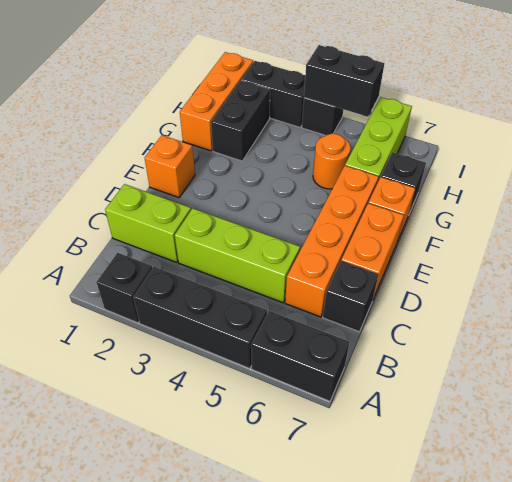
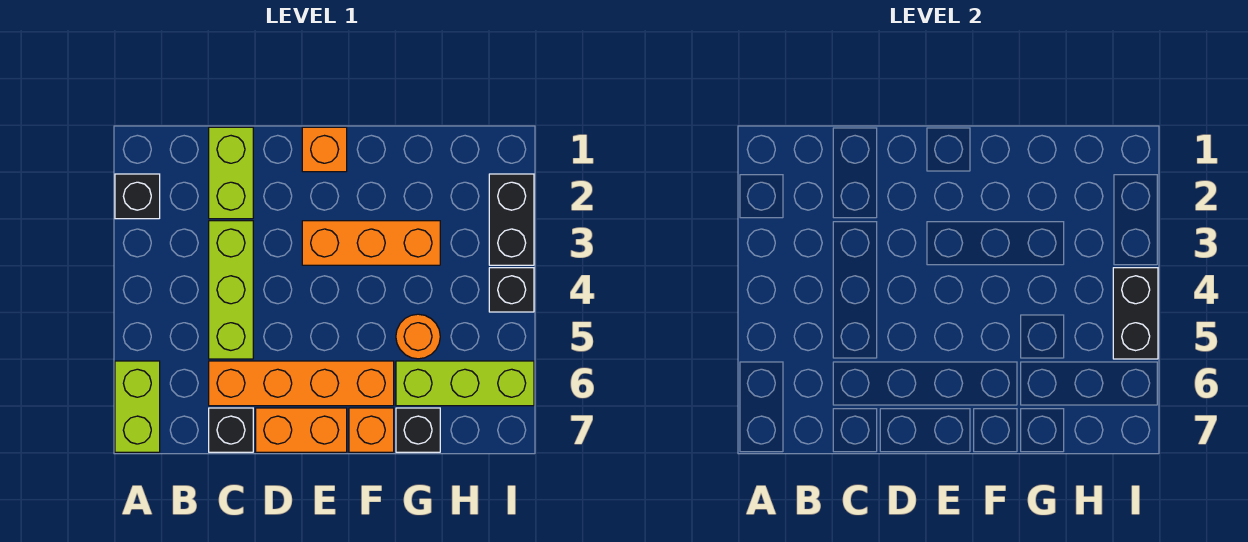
black brick A3:A5 level 1 -> none
black brick A6:A7 level 1 -> lime brick A6:A7 level 1
orange brick G1:I1 level 1 -> orange brick E3:G3 level 1
black brick G2:H2 level 1 -> none

